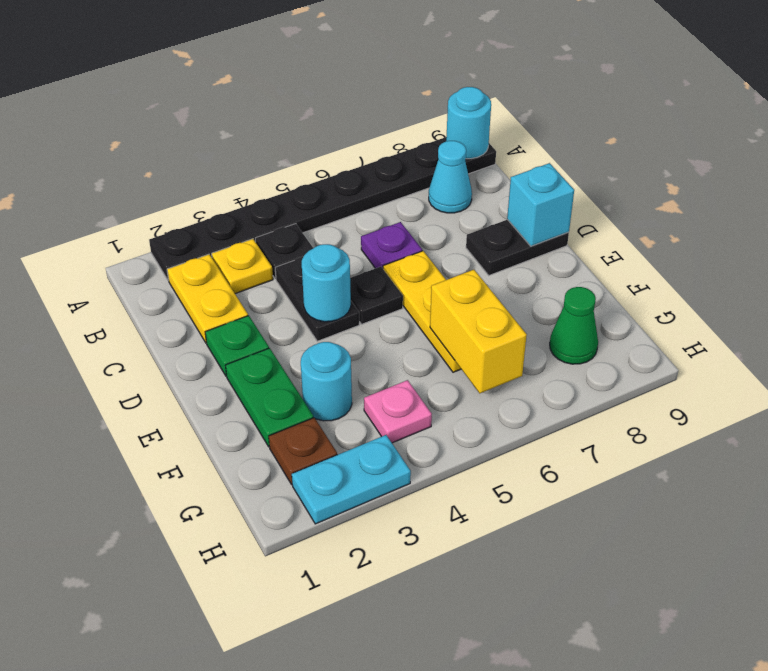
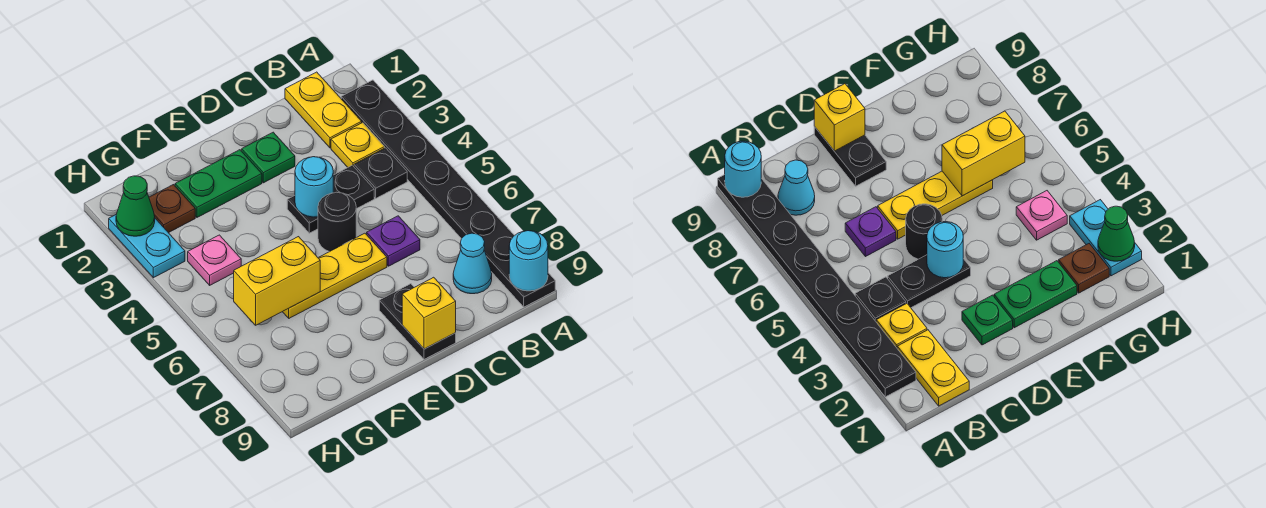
yellow plate B2:C2 level 1 -> yellow plate B1:B2 level 1
black plate D5 level 1 -> black round brick D5 level 1
cyan brick D9 level 2 -> yellow brick D9 level 2
cyan round brick F3 level 1 -> none
green cone G8 level 1 -> green cone H2 level 2

